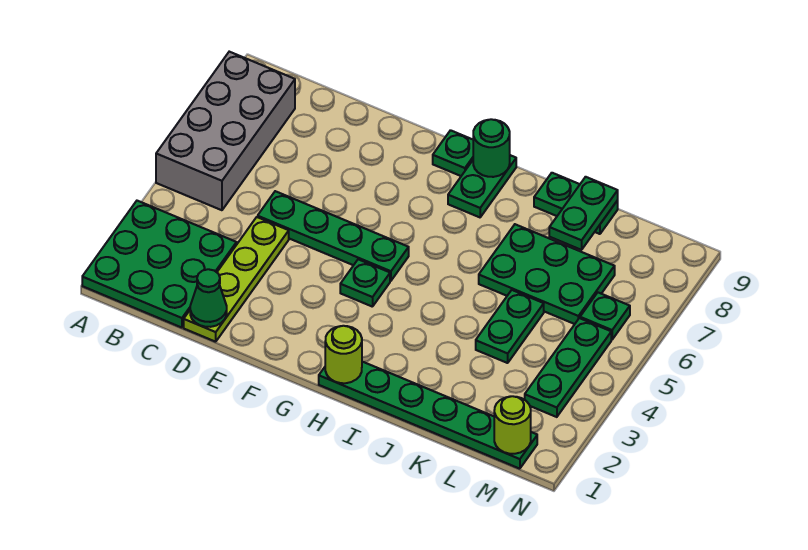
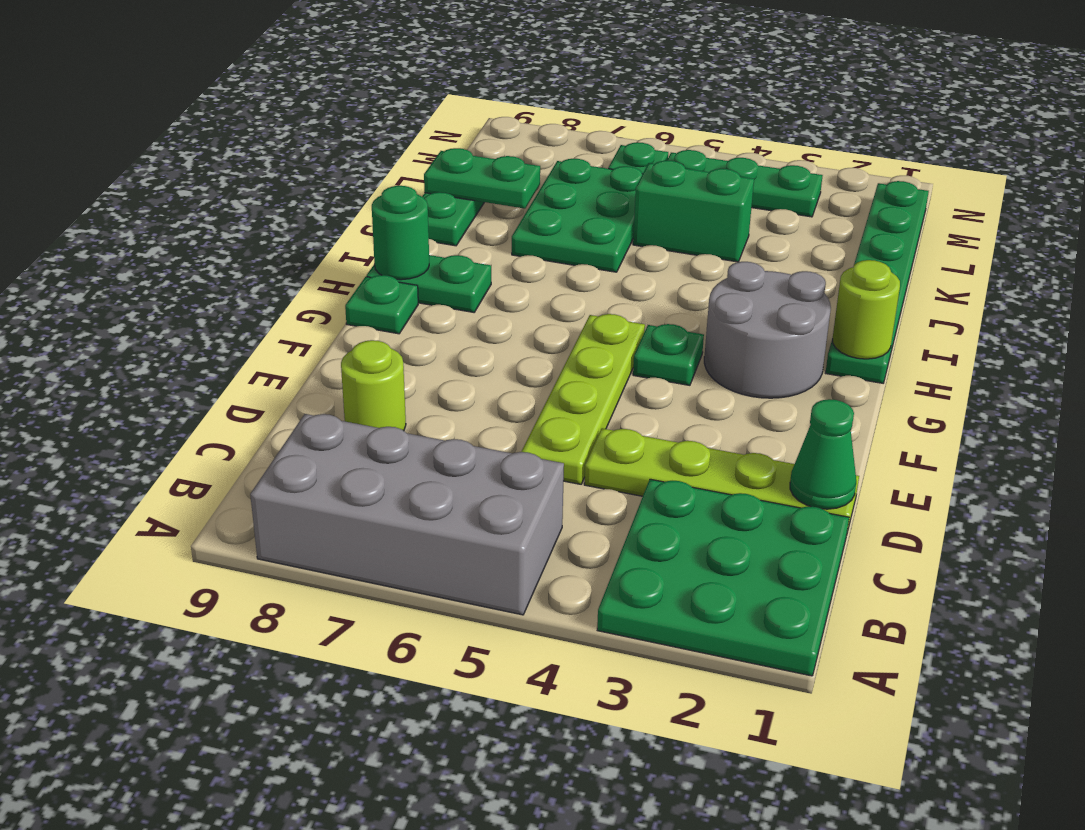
green plate D5:G5 level 1 -> lime plate D5:G5 level 1
none -> grey round brick G2:H3 level 1
green plate K4:K5 level 1 -> green brick K4:K5 level 1
lime round brick M1 level 2 -> lime round brick D8 level 1

